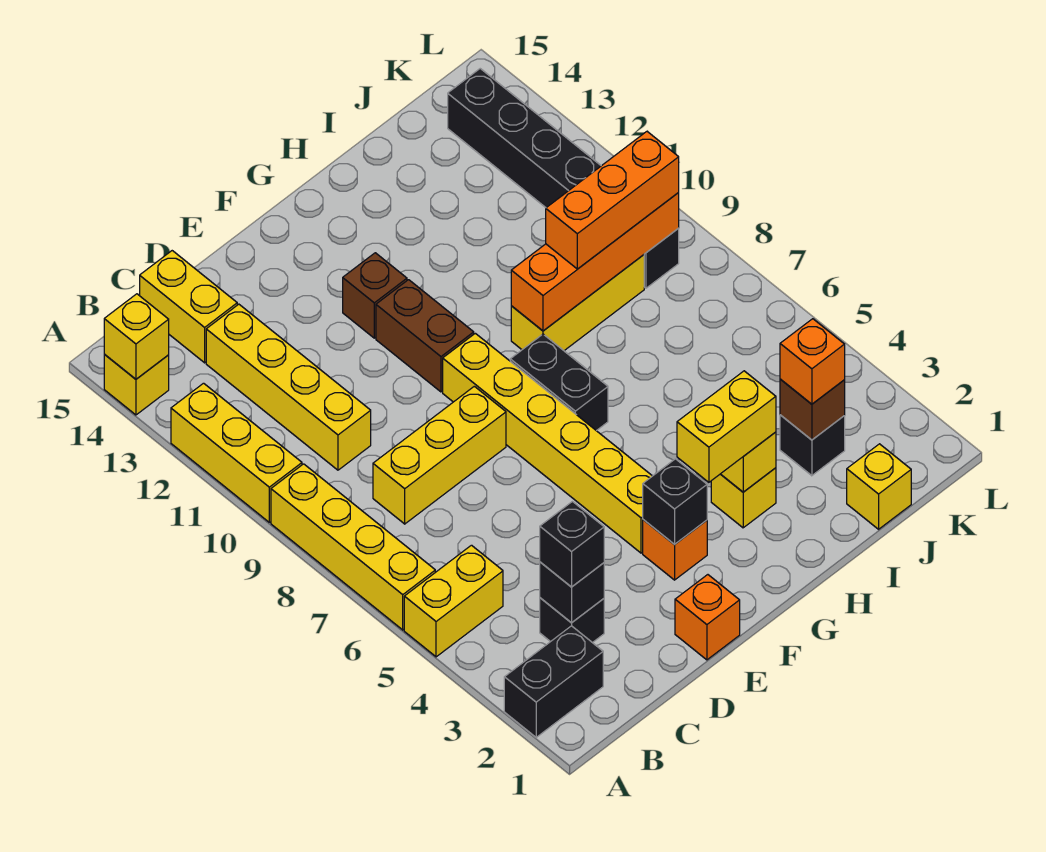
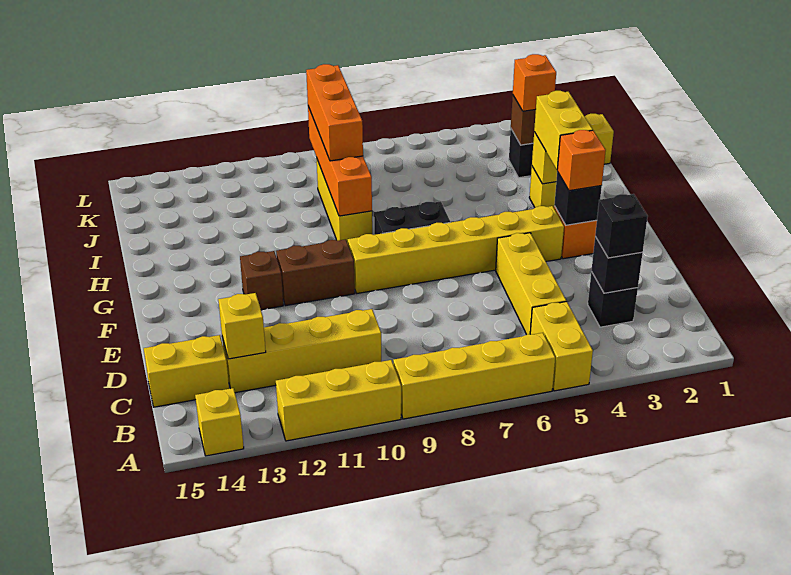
black brick A2:B2 level 1 -> none
yellow brick A14 level 2 -> yellow brick C13 level 2
yellow brick C8:E8 level 1 -> yellow brick C5:E5 level 1
orange brick E1 level 1 -> orange brick F3 level 3
black brick K9:K14 level 1 -> none

